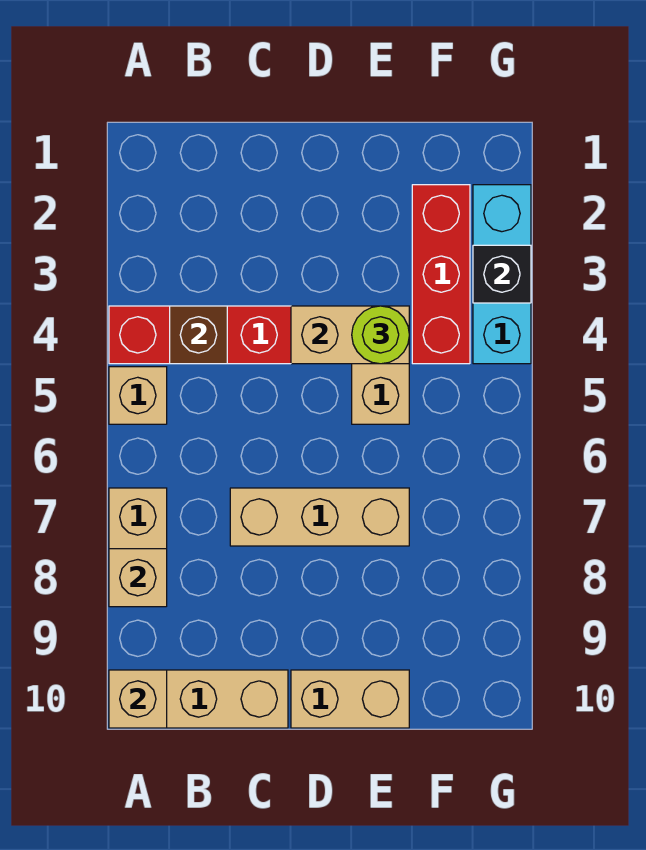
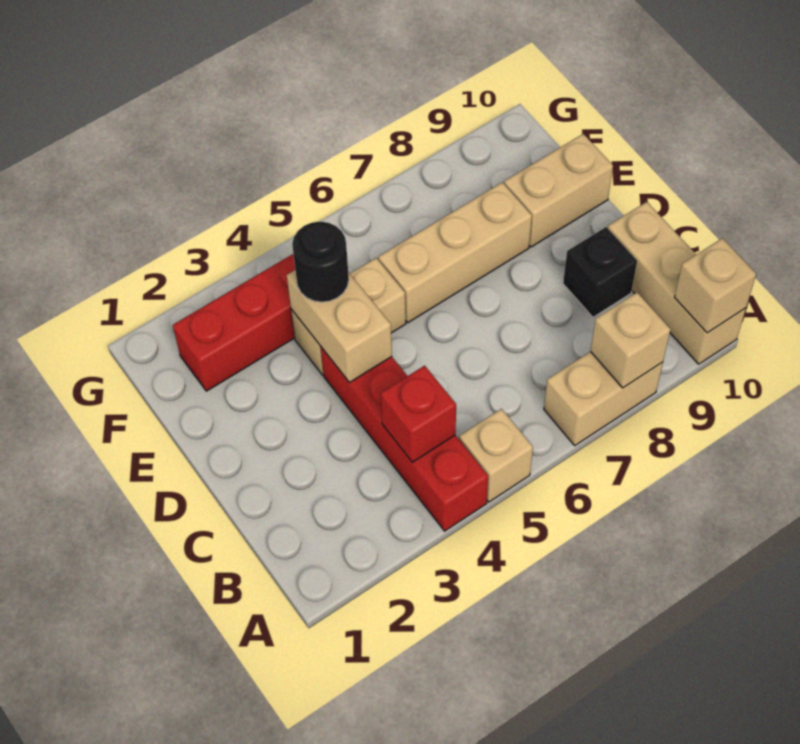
brown brick B4 level 2 -> red brick B4 level 2
tan brick C7:E7 level 1 -> tan brick E6:E8 level 1
tan brick D10:E10 level 1 -> tan brick E9:E10 level 1
lime round brick E4 level 3 -> black round brick E4 level 3
cyan brick G2:G4 level 1 -> none
black brick G3 level 2 -> black brick C9 level 1

